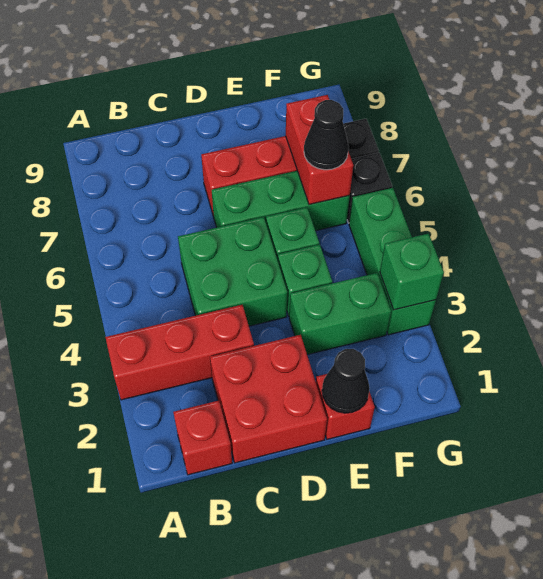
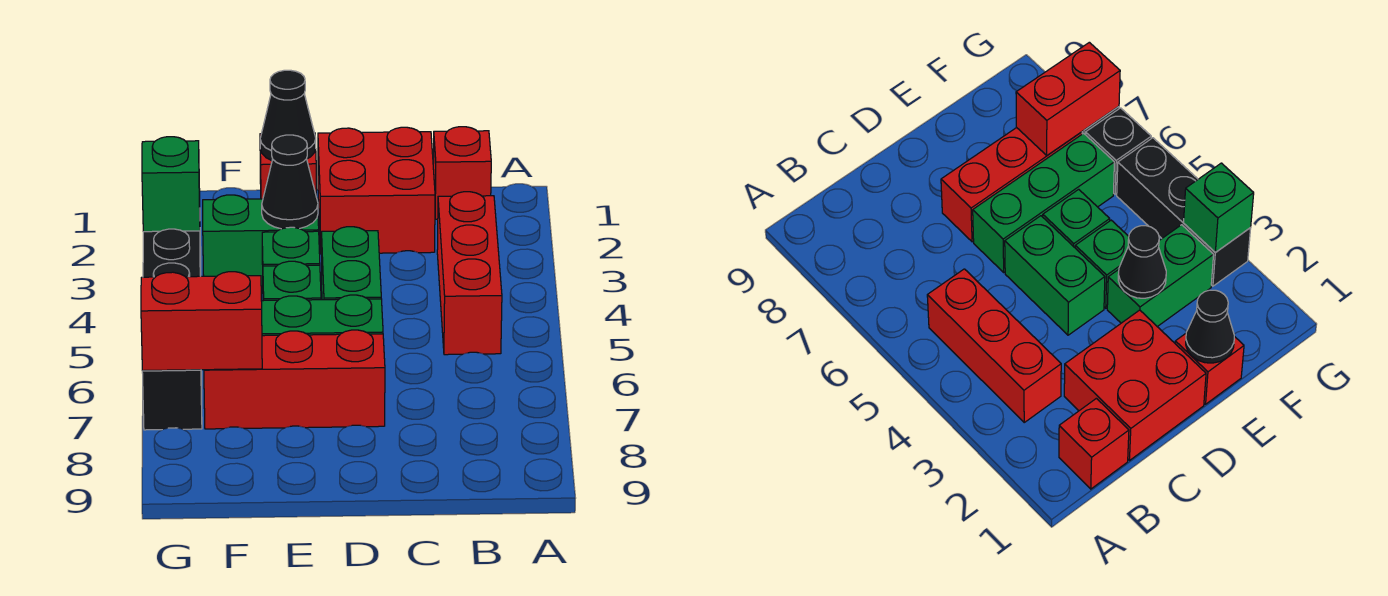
red brick A3:C3 level 1 -> red brick B3:B5 level 1
green brick C4:D5 level 1 -> green brick D4:D5 level 1
red brick F6:F7 level 2 -> red brick F7:G7 level 2
black cone F6 level 3 -> black cone E3 level 2
green brick G3:G5 level 1 -> black brick G3:G5 level 1

